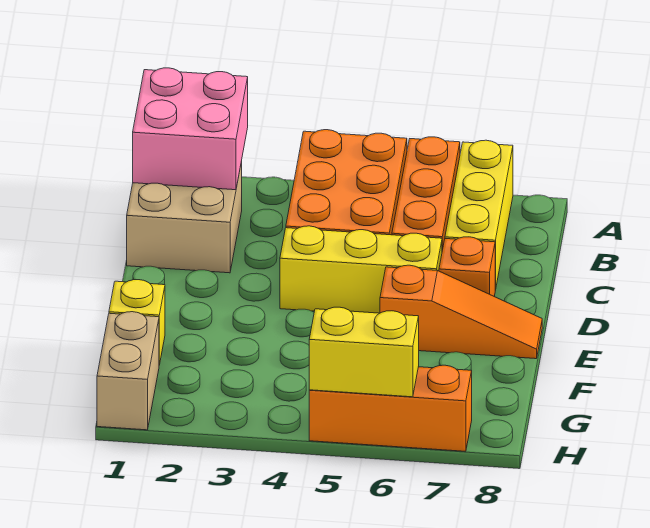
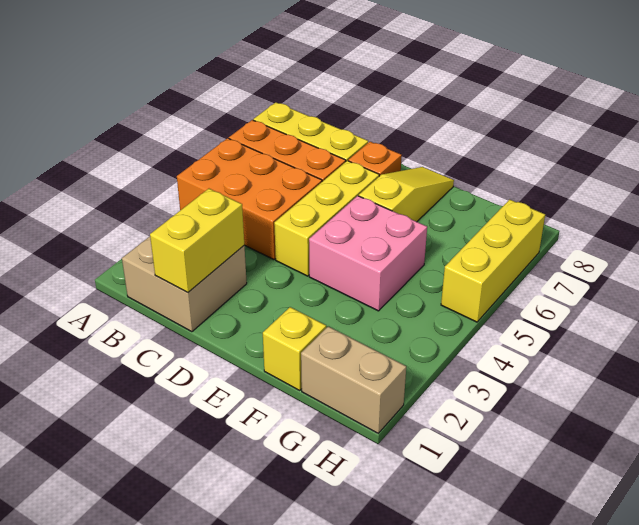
pink brick A1:B2 level 2 -> pink brick E4:F5 level 1
orange slope E6:E8 level 1 top 6 -> yellow slope E6:E8 level 1 top 6
orange brick H5:H7 level 1 -> yellow brick H5:H7 level 1
yellow brick H5:H6 level 2 -> yellow brick C1:C2 level 2

